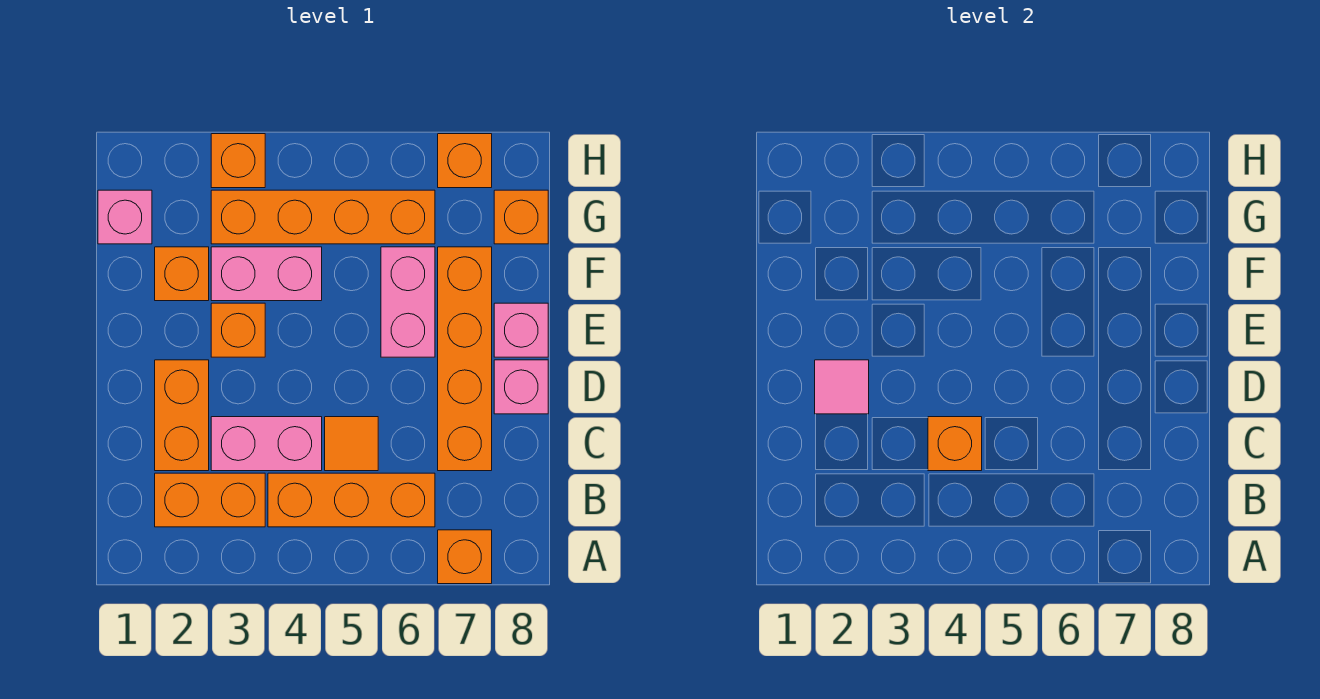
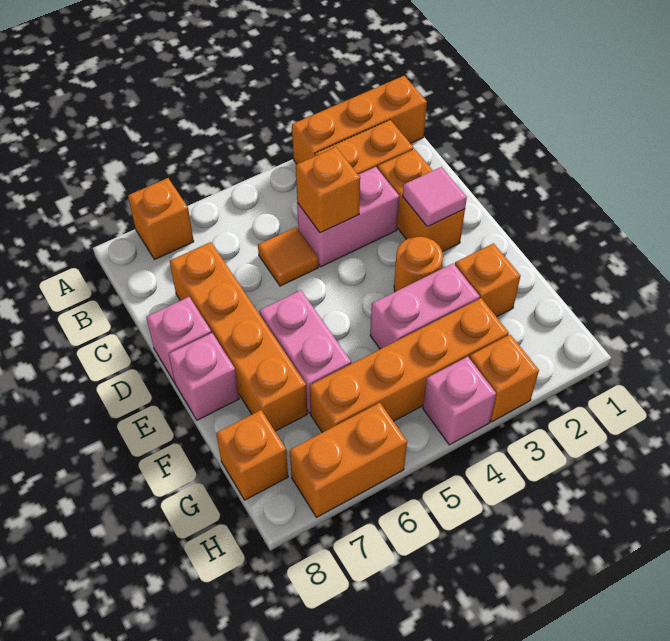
orange brick B4:B6 level 1 -> orange brick A1:A3 level 1
orange brick E3 level 1 -> orange round brick E3 level 1
pink brick G1 level 1 -> pink brick H4 level 1
orange brick H7 level 1 -> orange brick H6:H7 level 1

